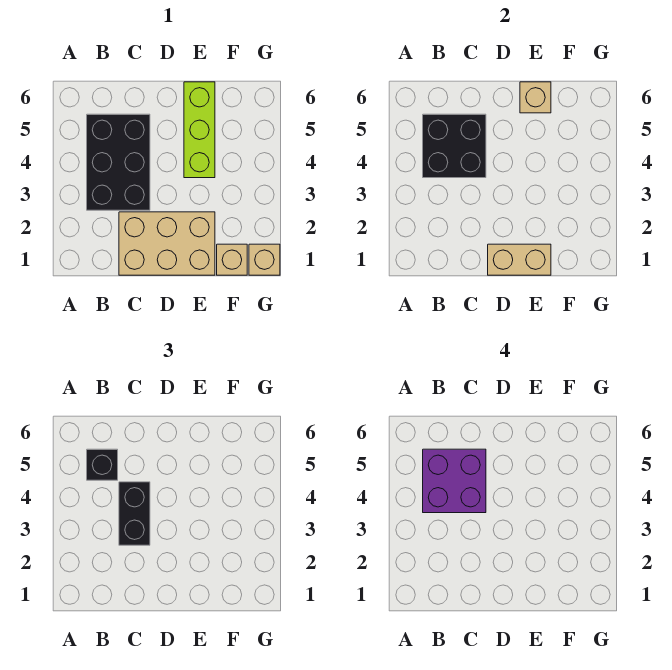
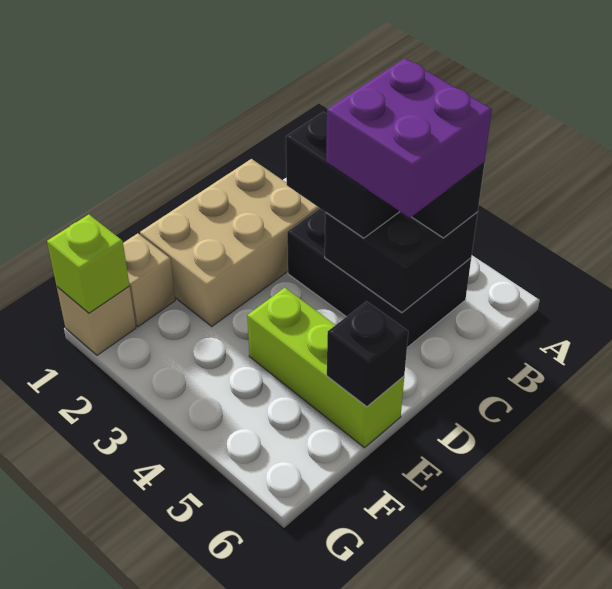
tan brick D1:E1 level 2 -> none
tan brick E6 level 2 -> black brick E6 level 2
none -> lime brick G1 level 2

